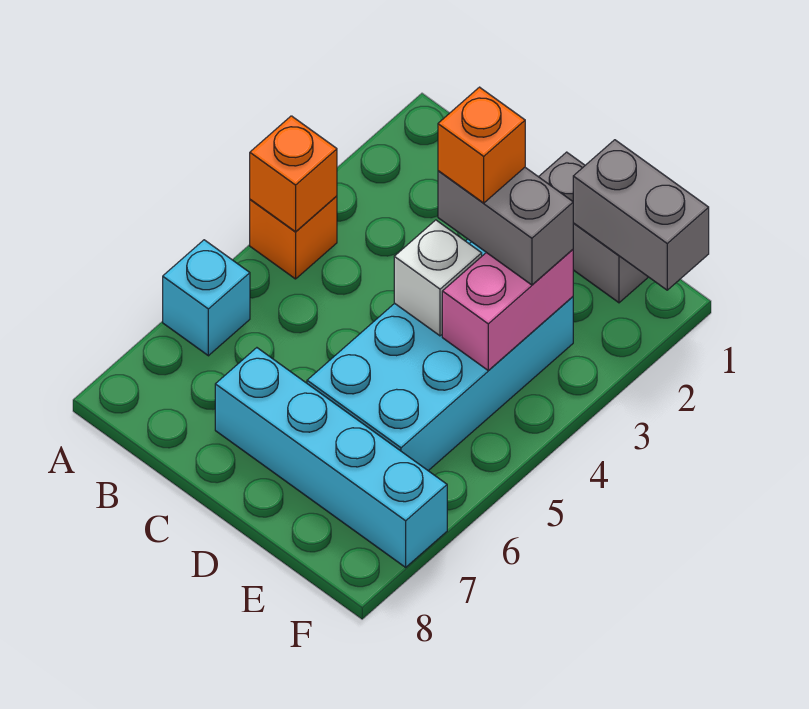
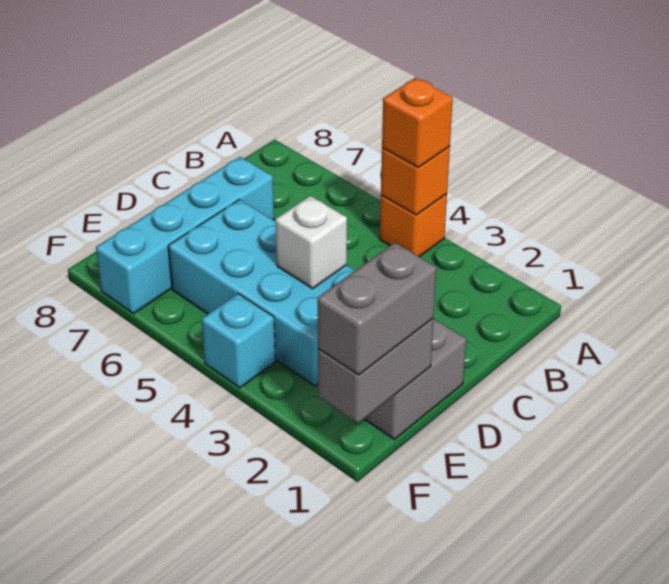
cyan brick A6 level 1 -> cyan brick F4 level 1
grey brick D3:E3 level 3 -> grey brick E1:F1 level 3
orange brick D3 level 4 -> orange brick A4 level 3
pink brick E3:E4 level 2 -> none

